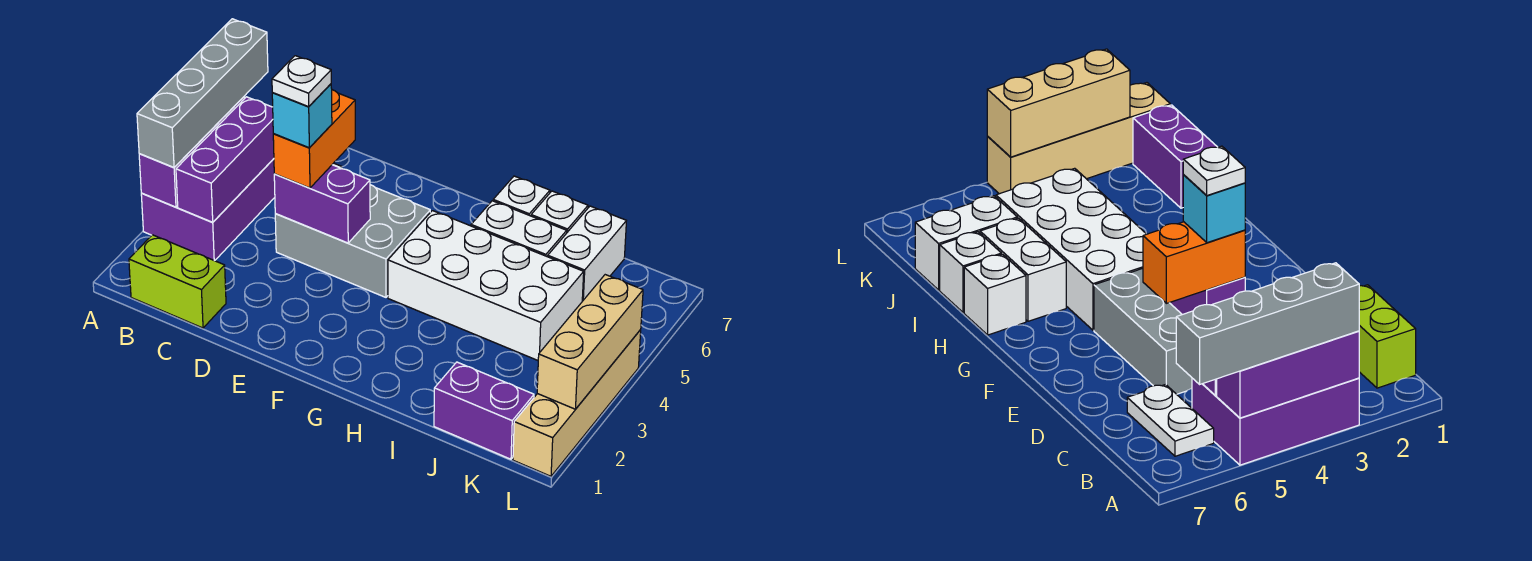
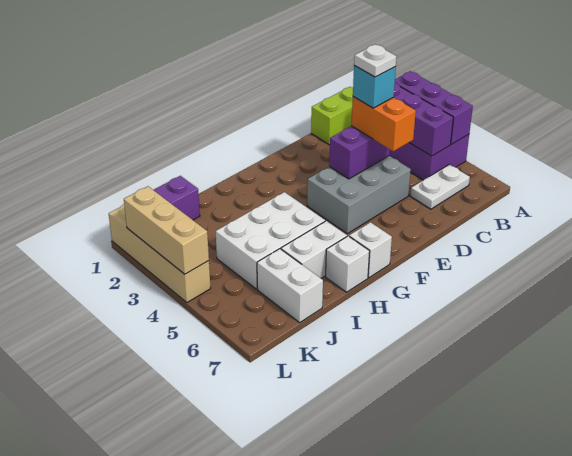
grey brick A3:A6 level 3 -> none
white brick G4:J5 level 1 -> white brick H4:J5 level 1
white brick I7 level 1 -> white brick G7 level 1

